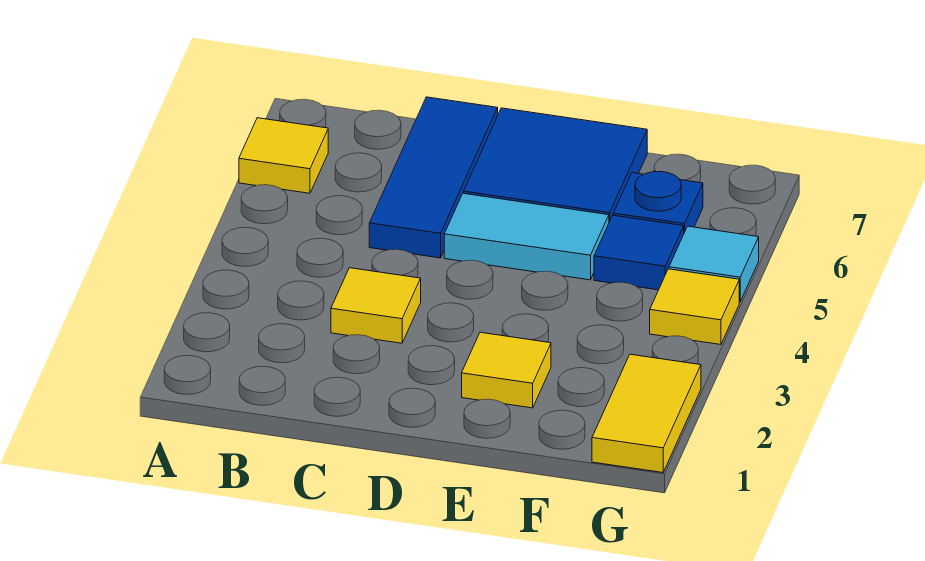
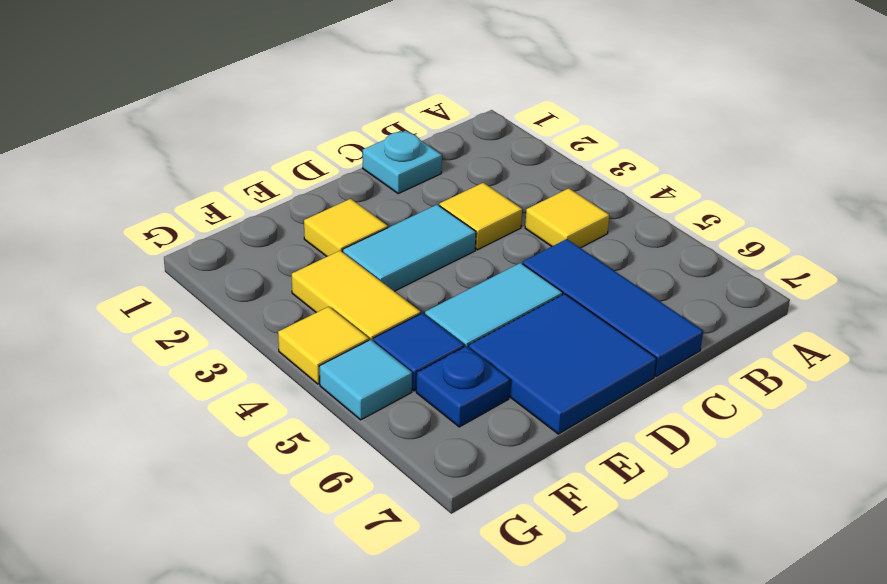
yellow tile A6 level 1 -> yellow tile B4 level 1
none -> cyan plate C1 level 1
none -> cyan tile D3:E3 level 1
yellow tile G1:G2 level 1 -> yellow tile F3:F4 level 1

